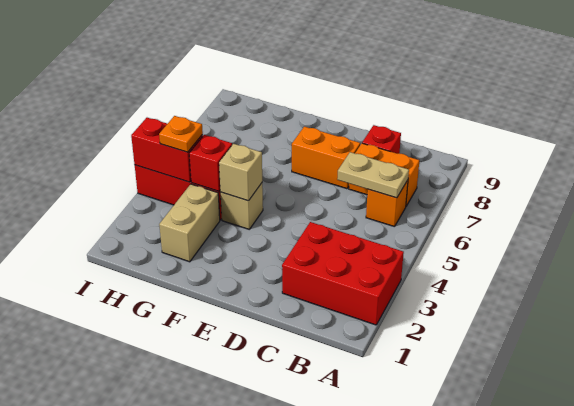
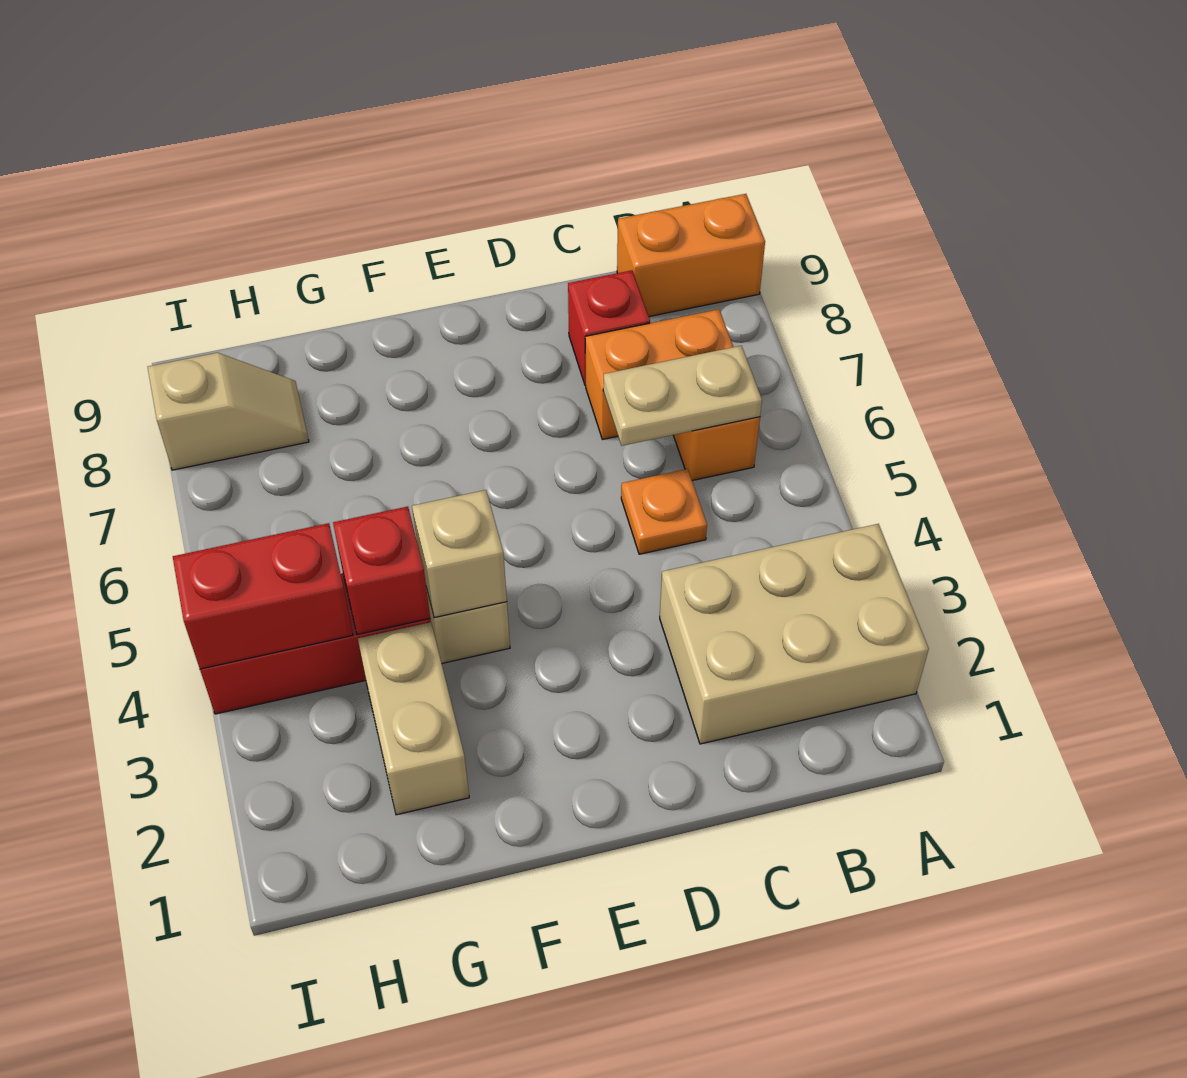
red brick A2:C3 level 1 -> tan brick A2:C3 level 1
orange brick D7:E7 level 1 -> orange brick A9:B9 level 1
orange plate H4 level 3 -> orange plate C5 level 1
none -> tan slope H8:I8 level 1 top I

